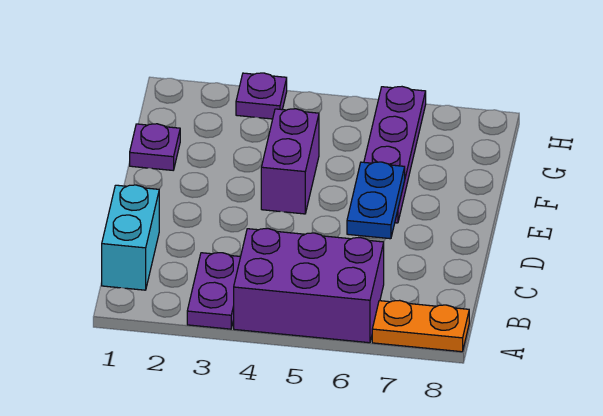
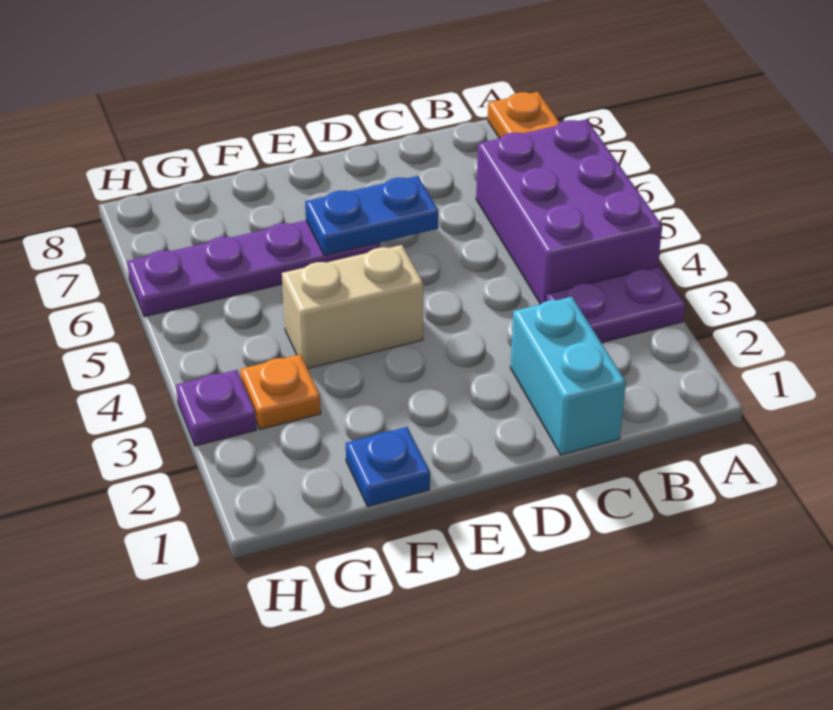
cyan brick B1:C1 level 1 -> cyan brick C1:C2 level 1
purple brick E4:F4 level 1 -> tan brick E4:F4 level 1
purple plate F1 level 1 -> blue plate F1 level 1
none -> orange plate G3 level 1

